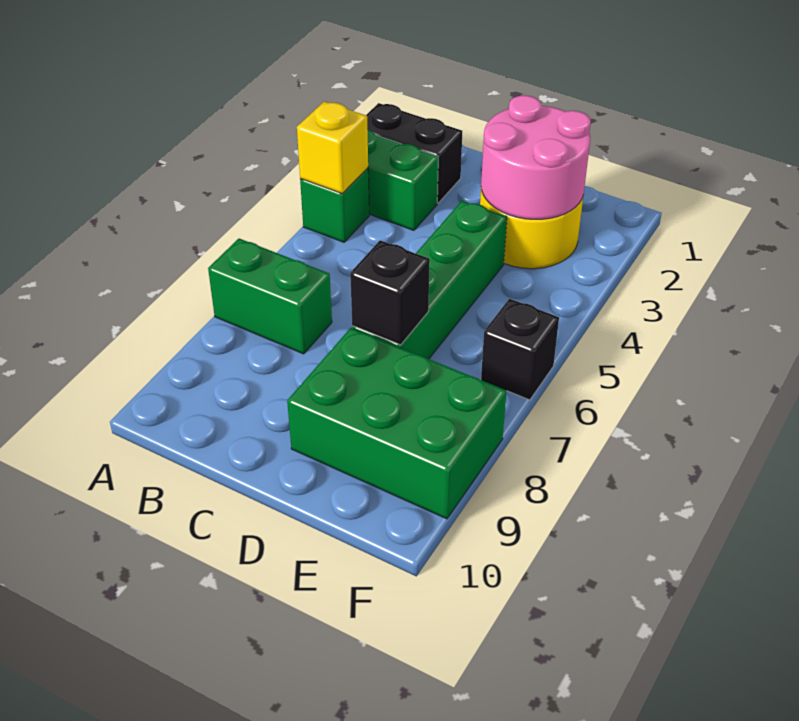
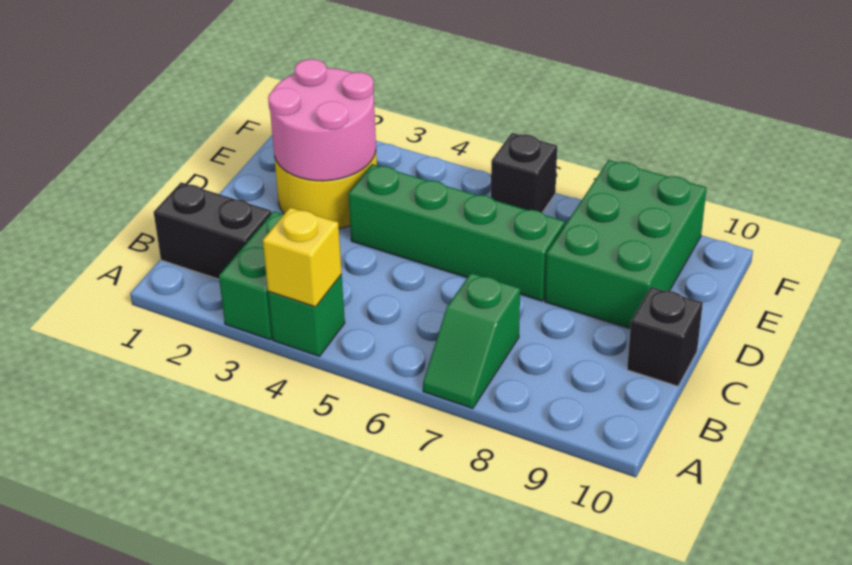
black brick A2:B2 level 1 -> black brick B1:B2 level 1
green brick A7:B7 level 1 -> green slope A7:B7 level 1 top B
black brick D7 level 2 -> black brick C10 level 1

